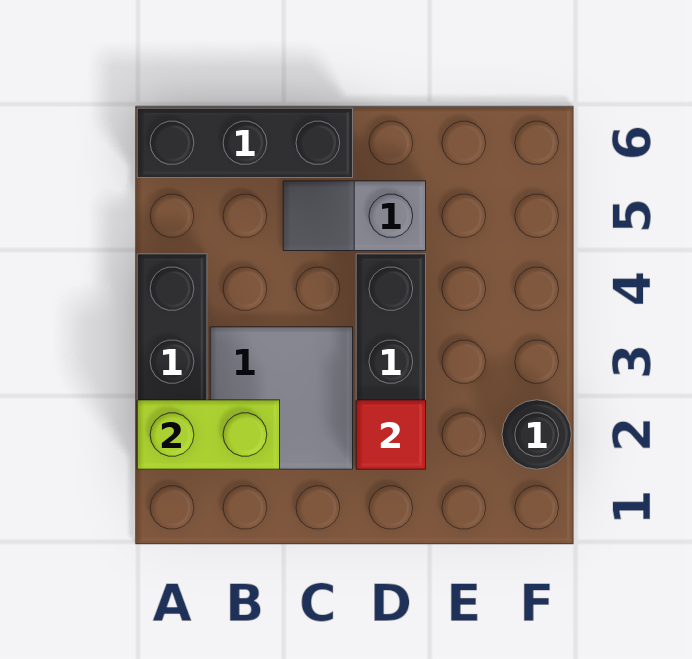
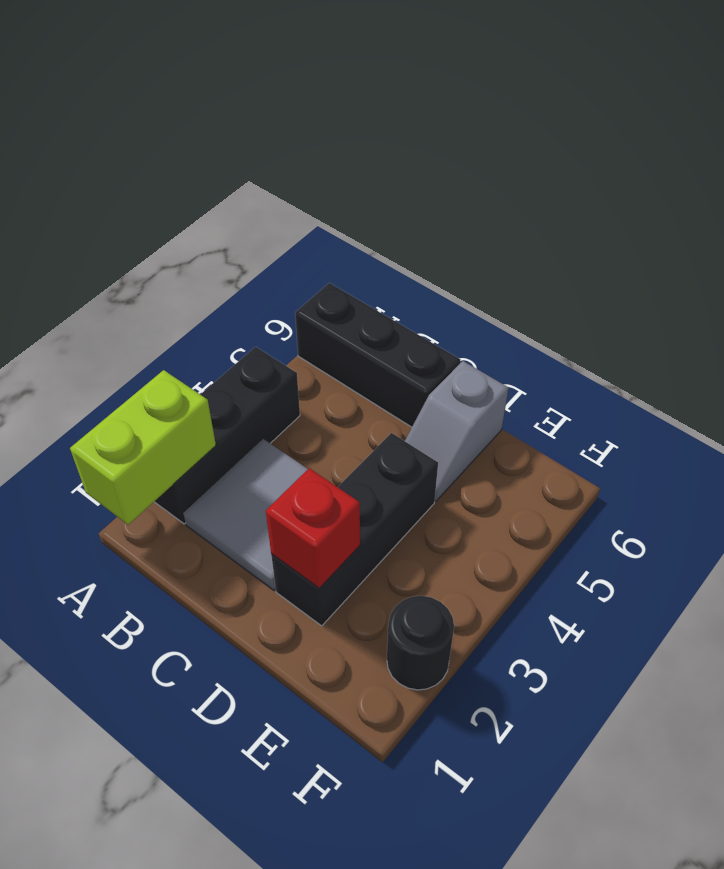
lime brick A2:B2 level 2 -> lime brick A1:A2 level 2
grey slope C5:D5 level 1 top D -> grey slope D5:D6 level 1 top 6
red tile D2 level 2 -> red brick D2 level 2

